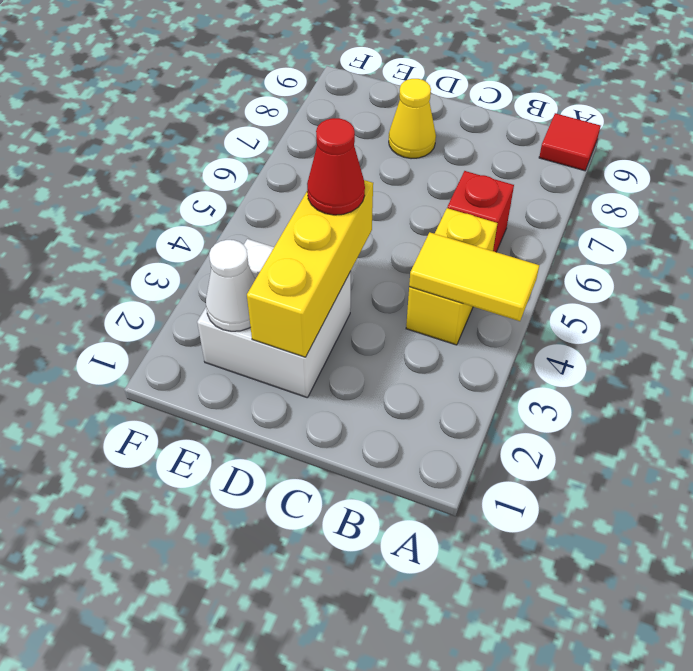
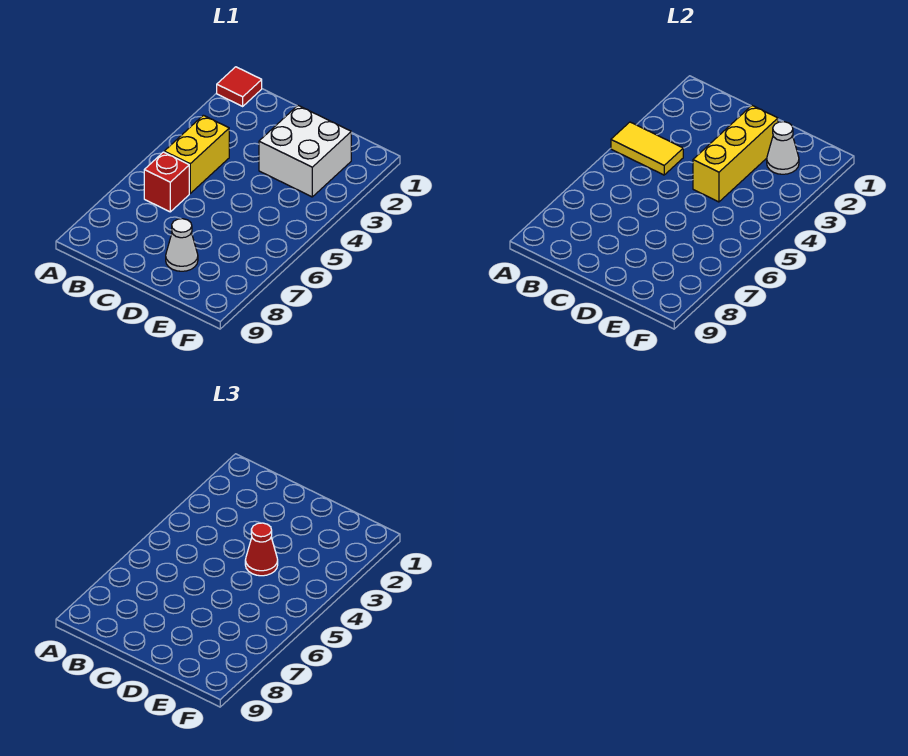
red tile A9 level 1 -> red tile A1 level 1
yellow cone D8 level 1 -> white cone D8 level 1

